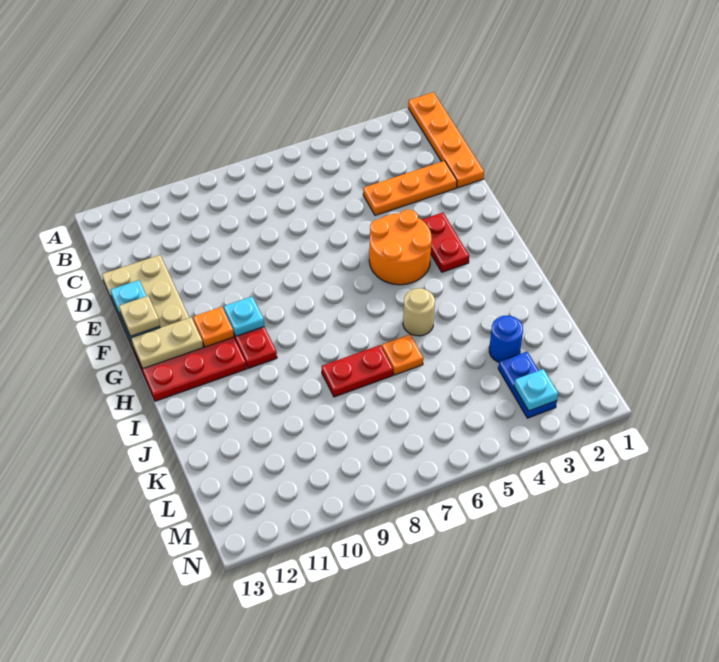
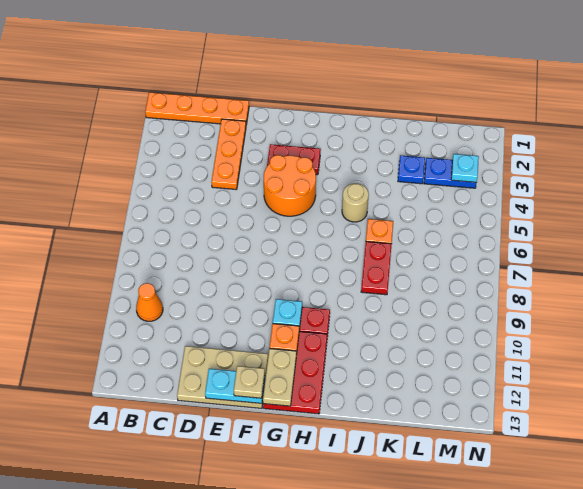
none -> orange cone B10 level 1
blue round brick K3 level 1 -> blue plate K3 level 1

